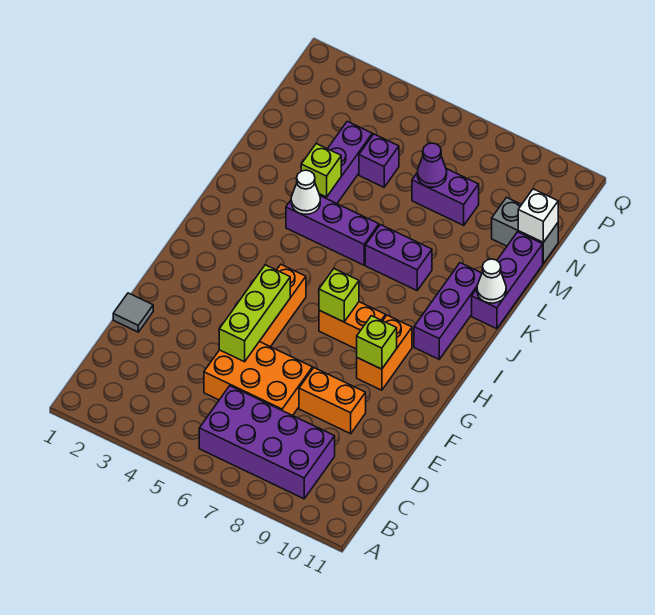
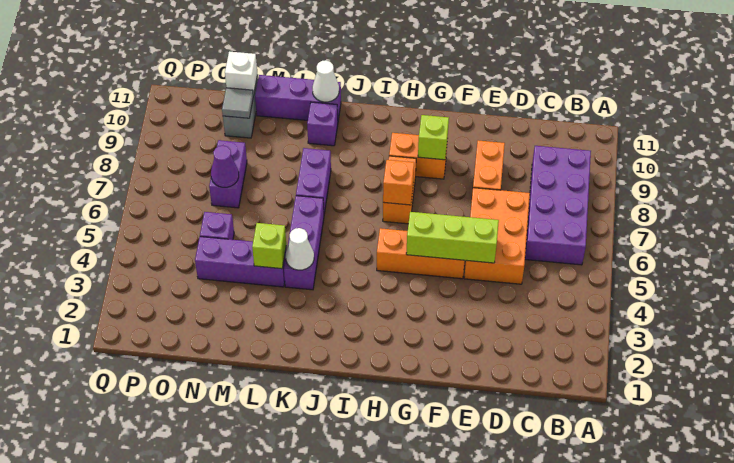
grey tile E1 level 1 -> grey tile N10 level 2
lime brick H7 level 2 -> orange brick H7 level 2
purple brick I10:K10 level 1 -> purple brick K10 level 1

